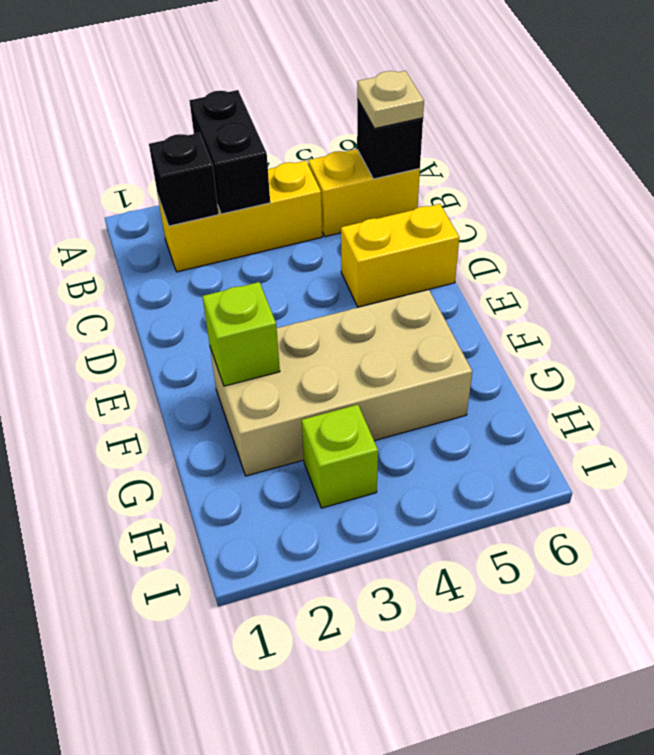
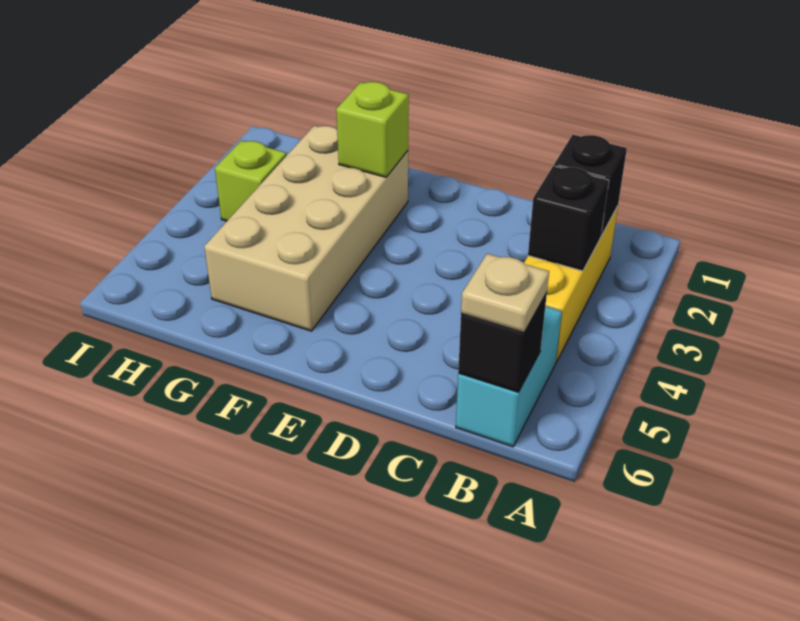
black brick A3:B3 level 2 -> black brick B3 level 2
yellow brick B5:B6 level 1 -> cyan brick B5:B6 level 1
yellow brick D5:D6 level 1 -> none

